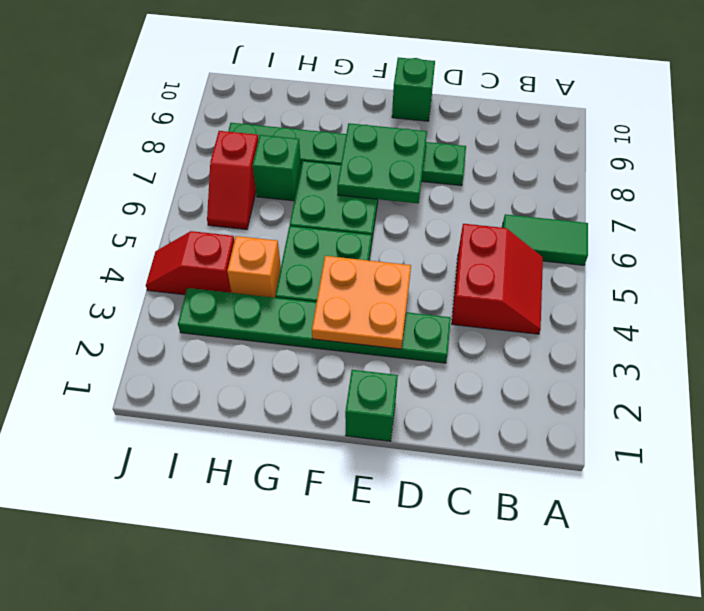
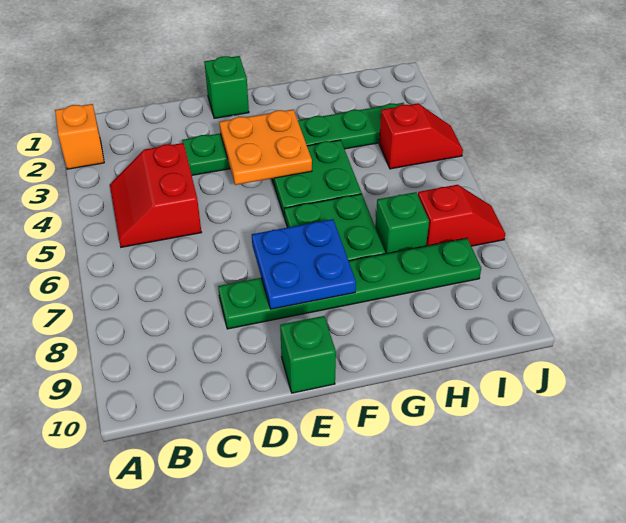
green tile A6:B6 level 1 -> none
green plate E7:F8 level 2 -> blue plate E7:F8 level 2
orange brick H4 level 1 -> orange brick A2 level 1
red slope I6:I7 level 1 top 7 -> red slope I7:J7 level 1 top I

